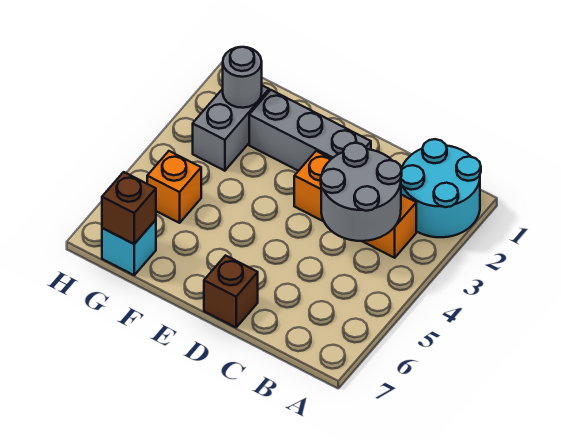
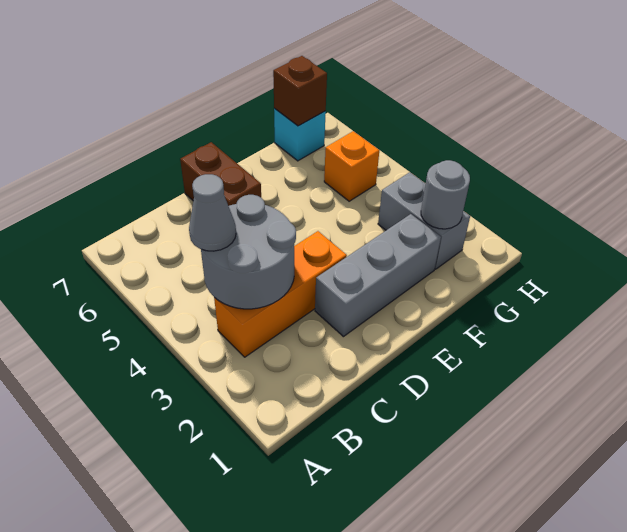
cyan round brick A1:B2 level 1 -> none
none -> grey cone B4 level 3
brown brick D7 level 1 -> brown brick D6:D7 level 1

